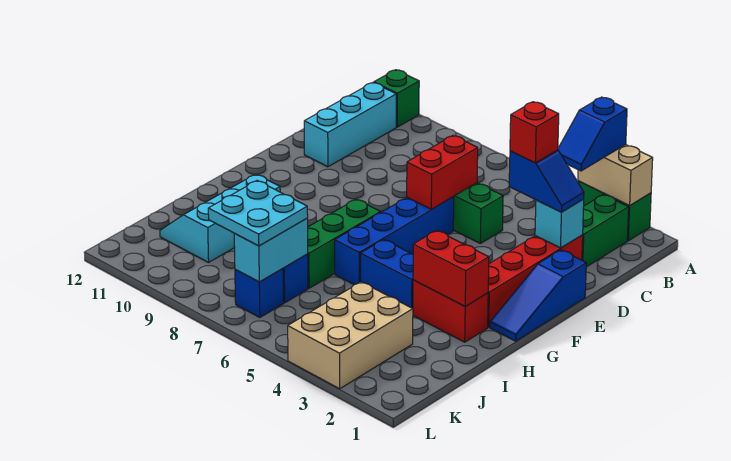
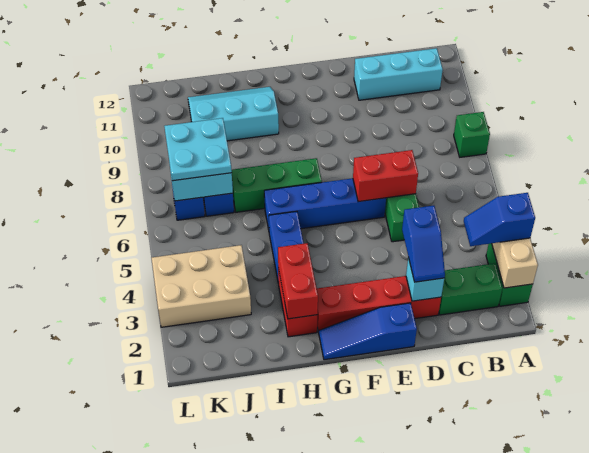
green brick A11 level 1 -> green brick A8 level 1
red brick D3 level 4 -> none

